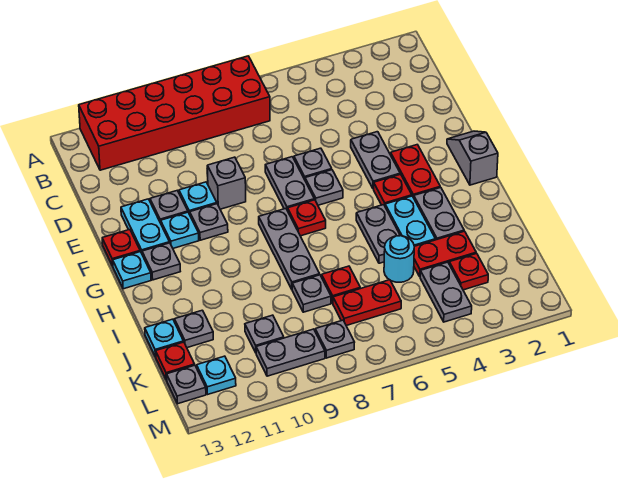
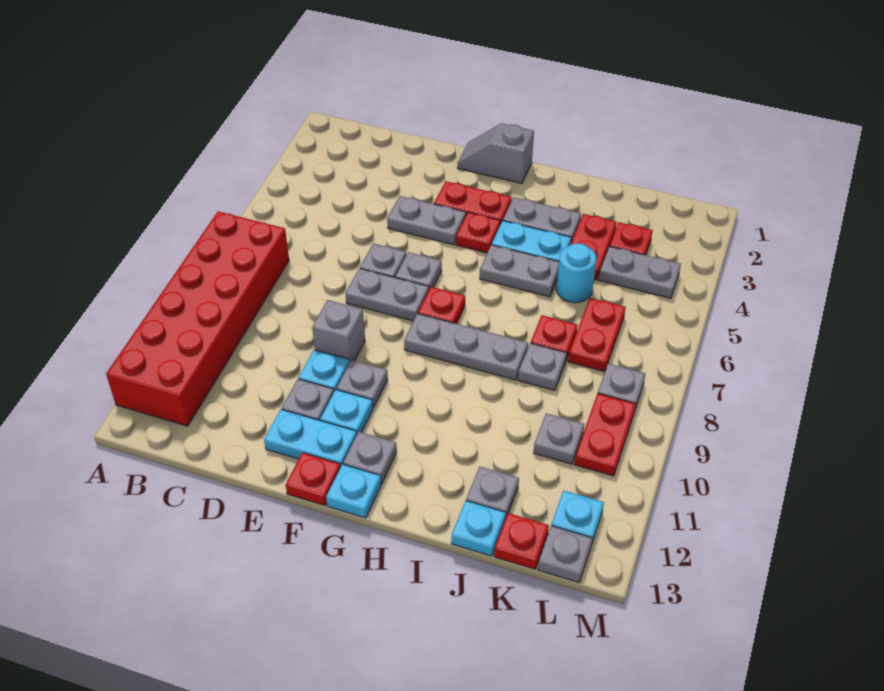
grey plate L9:L10 level 1 -> red plate L9:L10 level 1

